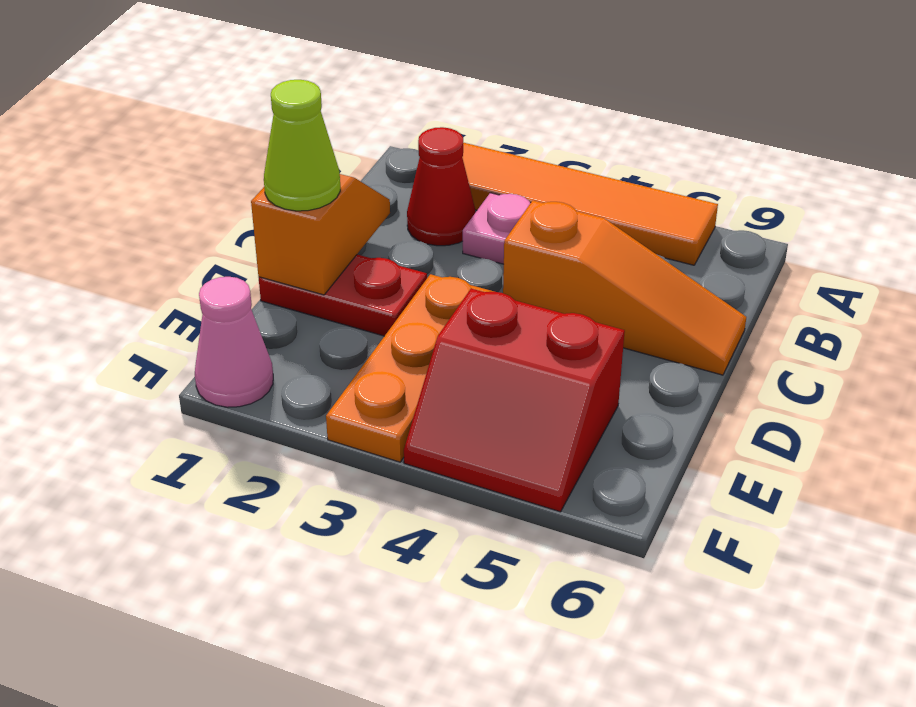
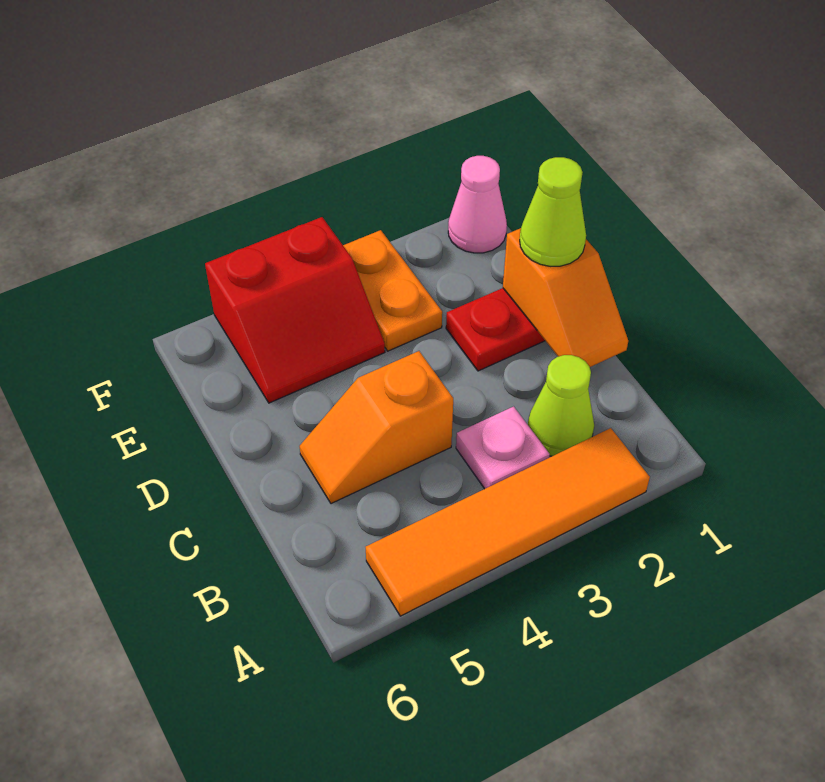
red cone B2 level 1 -> lime cone B2 level 1
orange slope C4:C6 level 1 top 4 -> orange slope C4:C5 level 1 top 4
orange plate D3:F3 level 1 -> orange plate E3:F3 level 1
red slope E4:F5 level 1 top E -> red slope E4:F5 level 1 top F

